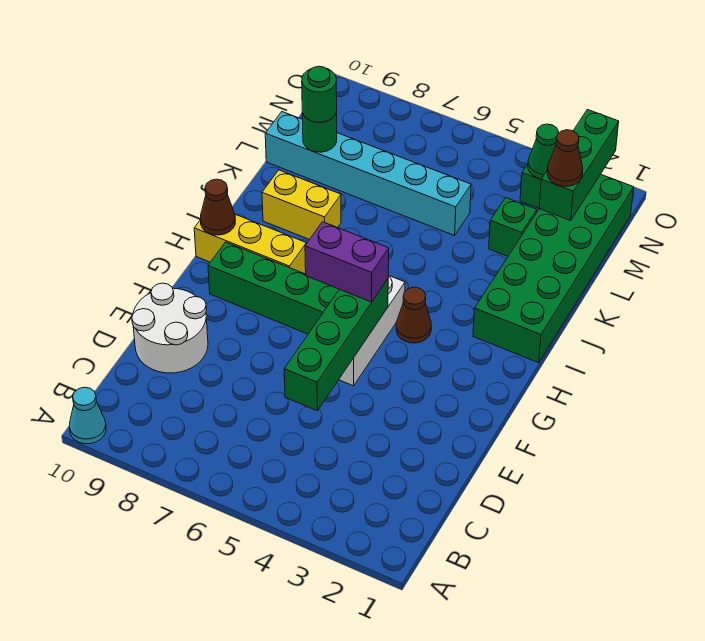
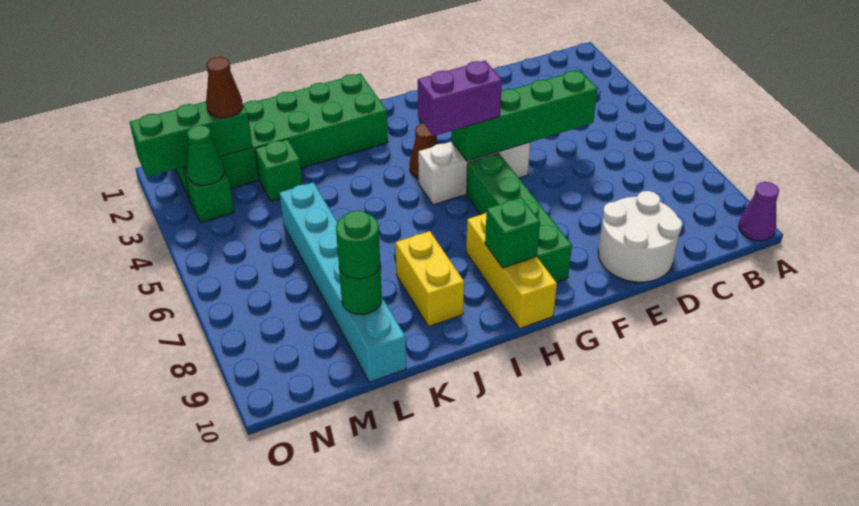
cyan cone A10 level 1 -> purple cone A10 level 1
purple brick G5:G6 level 3 -> purple brick G5:H5 level 3
none -> green brick H9 level 2
brown cone H10 level 2 -> none

